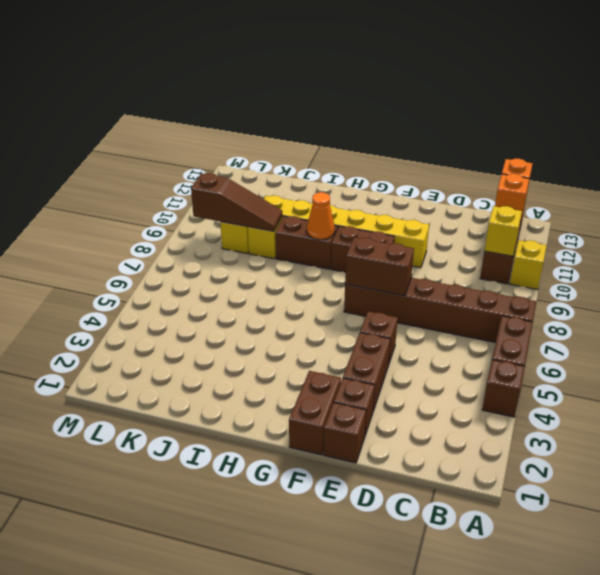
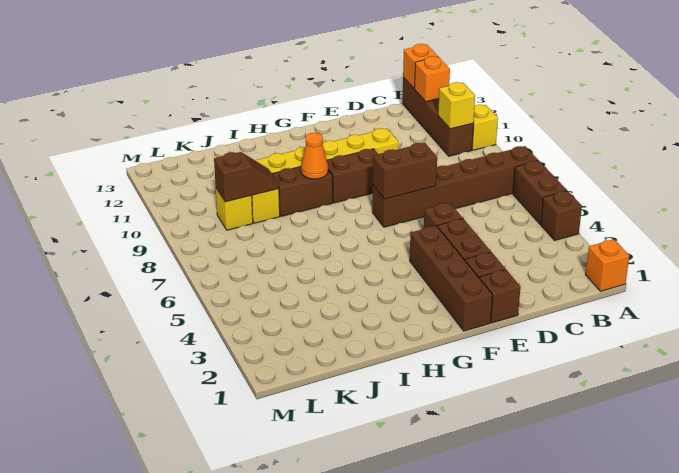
none -> orange brick A1 level 1
brown brick F1:F2 level 1 -> brown brick F1:F4 level 1
brown slope J9:L9 level 2 top L -> brown slope J9:K9 level 2 top K

